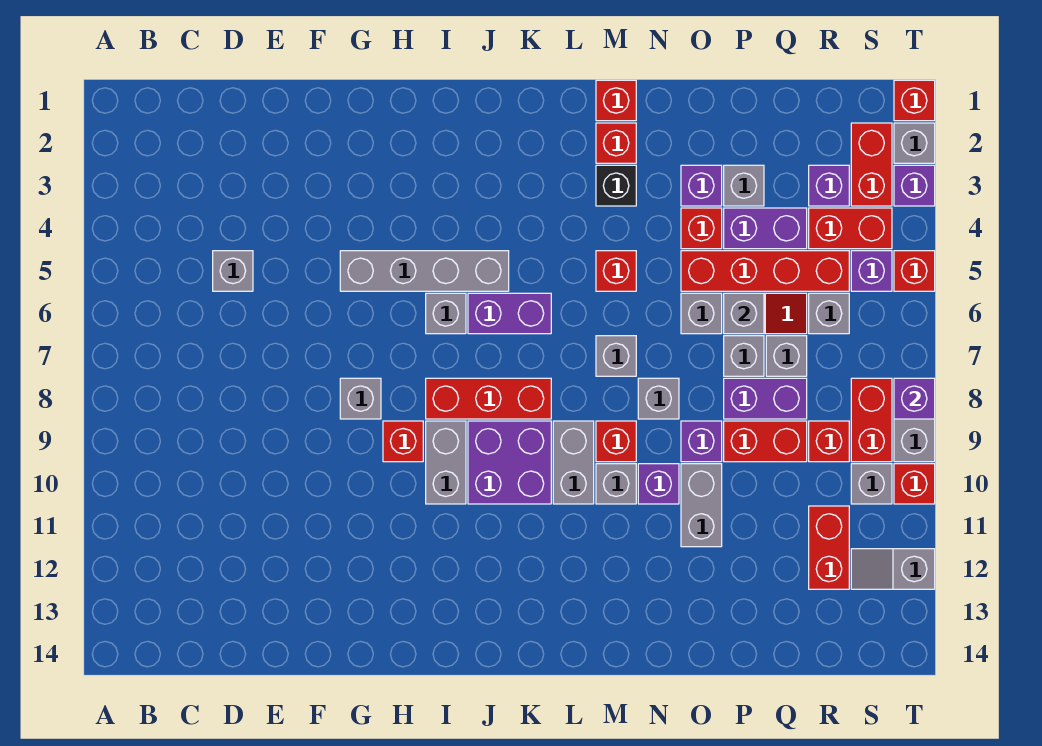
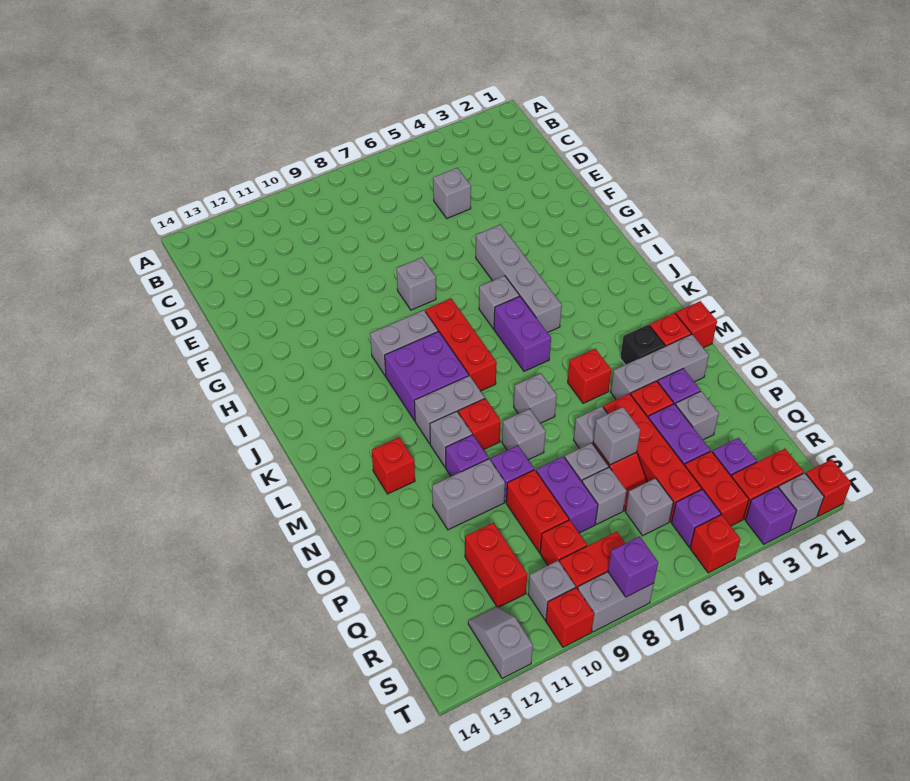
red brick H9 level 1 -> red brick M12 level 1
none -> grey brick N2:N4 level 1
red brick R11:R12 level 1 -> red brick Q11:R11 level 1

